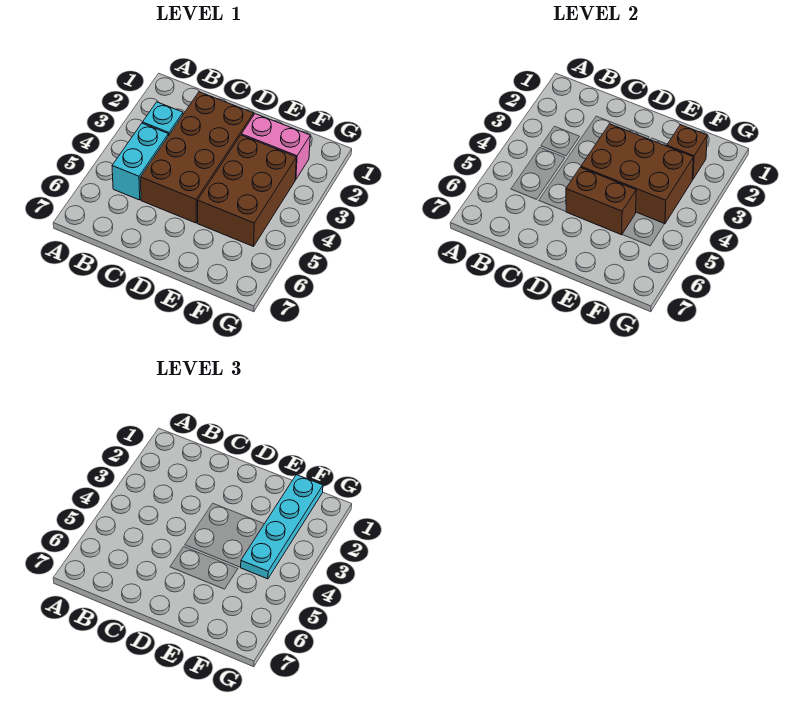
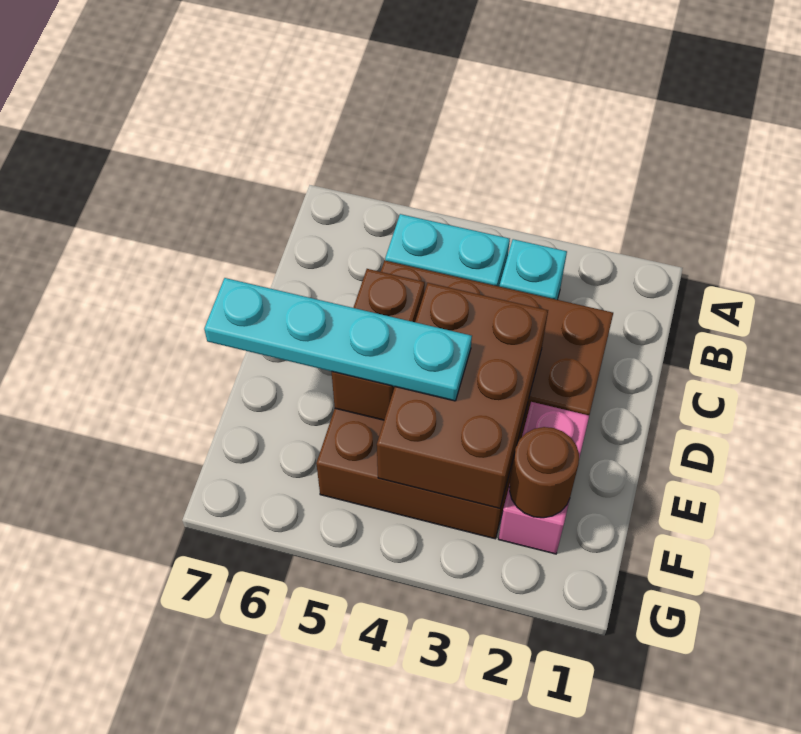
cyan plate F1:F4 level 3 -> cyan plate E4:E7 level 3
brown brick F2 level 2 -> brown round brick F2 level 2

